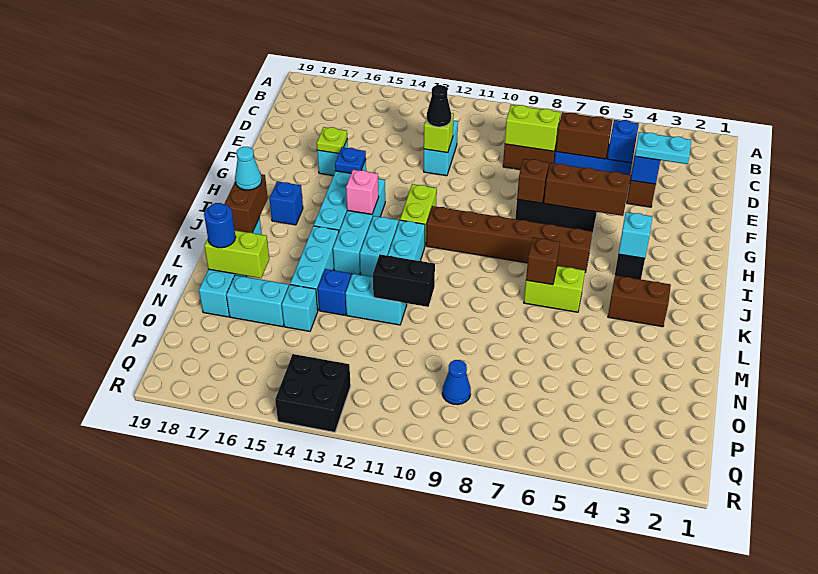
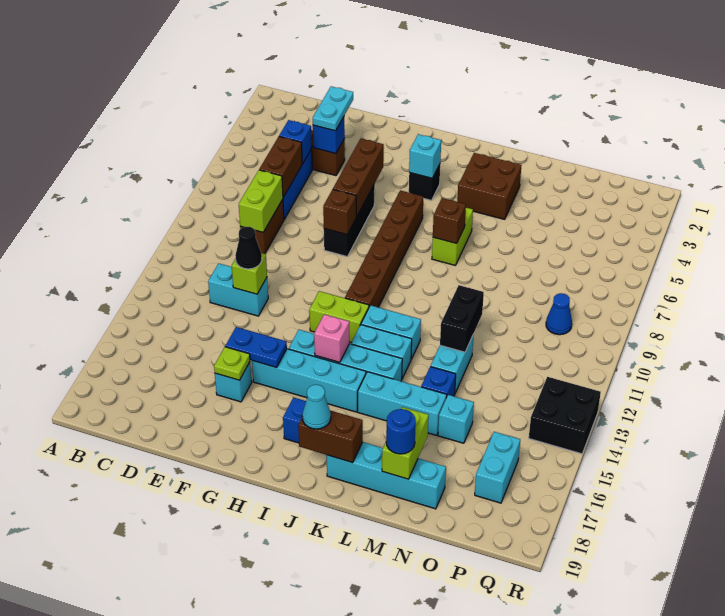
blue plate G15 level 2 -> blue plate F15:G15 level 2
brown brick K3:K4 level 1 -> brown brick K3:L4 level 1
cyan brick N16:N17 level 1 -> cyan brick P16:P17 level 1

